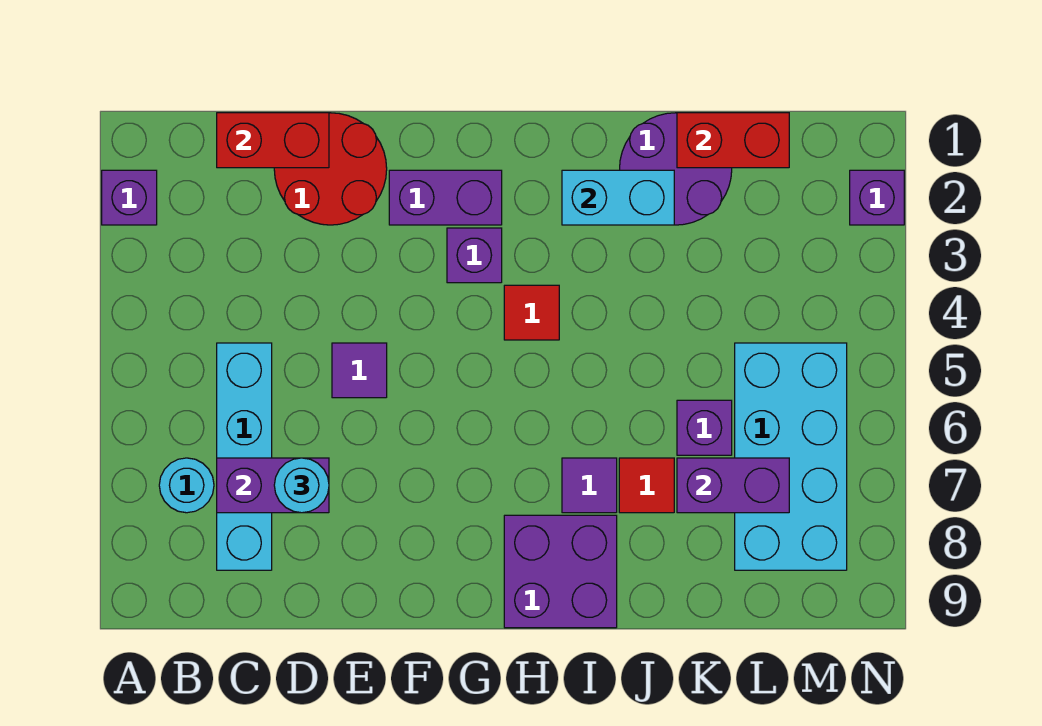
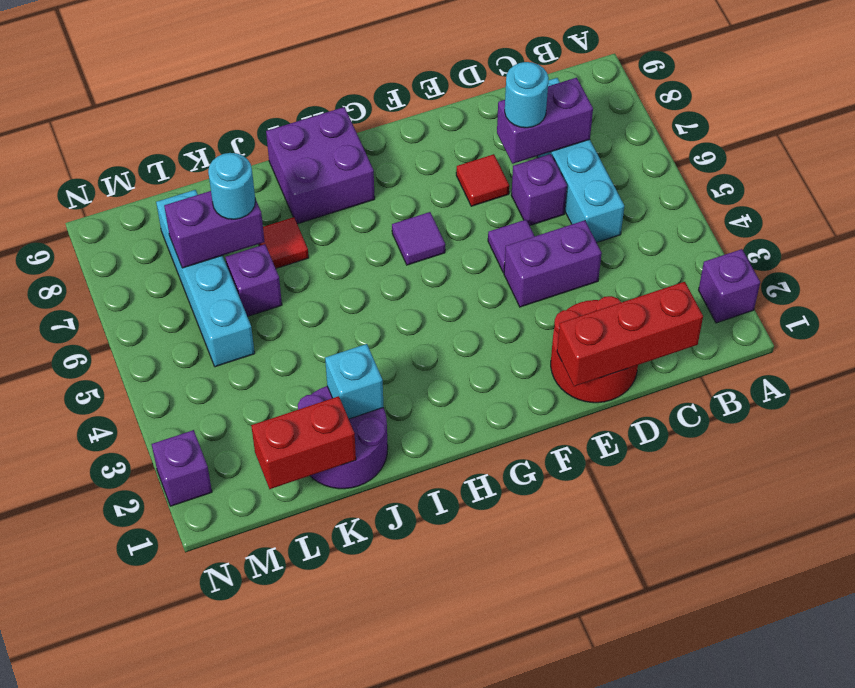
cyan round brick B7 level 1 -> cyan round brick K7 level 3
red brick C1:D1 level 2 -> red brick C1:E1 level 2
purple brick F2:G2 level 1 -> purple brick D4:E4 level 1
purple brick G3 level 1 -> purple brick D6 level 1
red tile H4 level 1 -> red tile E7 level 1
cyan brick I2:J2 level 2 -> cyan brick J2 level 2
purple tile I7 level 1 -> purple tile G6 level 1
cyan brick L5:M8 level 1 -> cyan brick L5:L8 level 1

